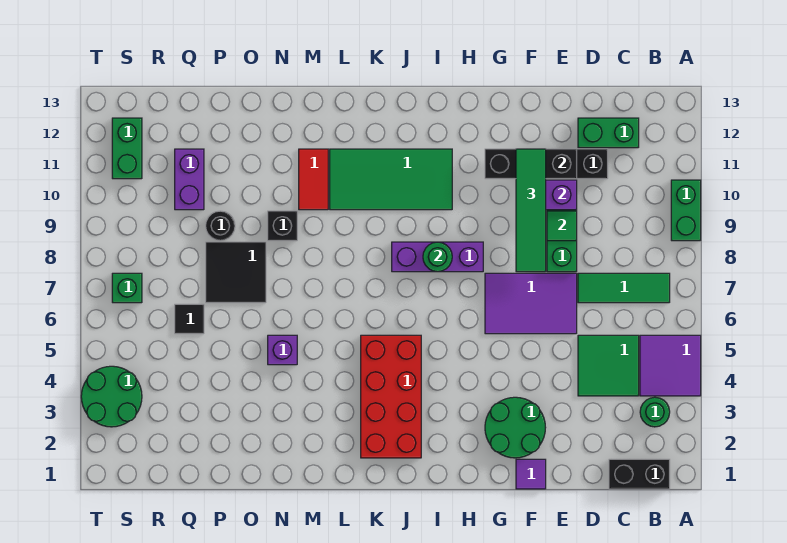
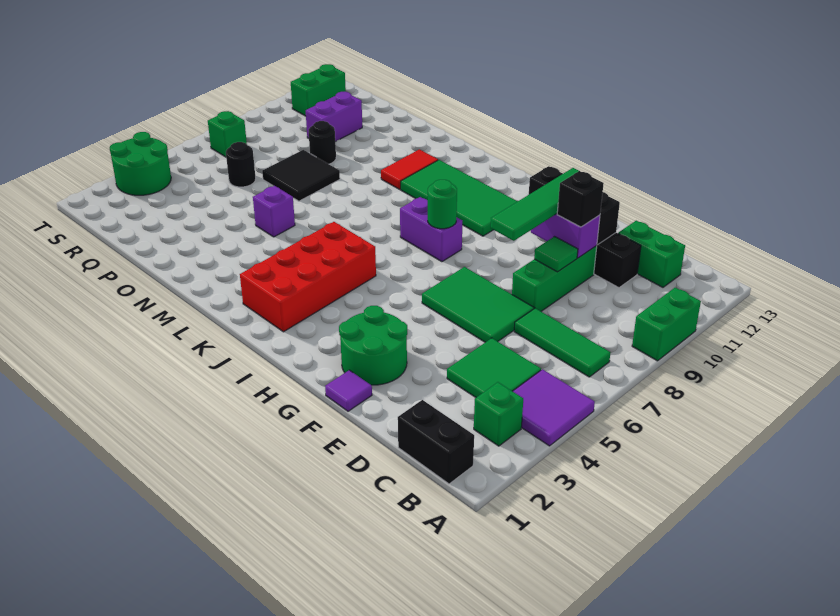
green round brick B3 level 1 -> green brick B3 level 1
purple tile E6:G7 level 1 -> green tile E6:G7 level 1
purple brick H8:J8 level 1 -> purple brick I8:J8 level 1
black brick N9 level 1 -> black brick E10 level 3
black tile Q6 level 1 -> black round brick Q6 level 1

